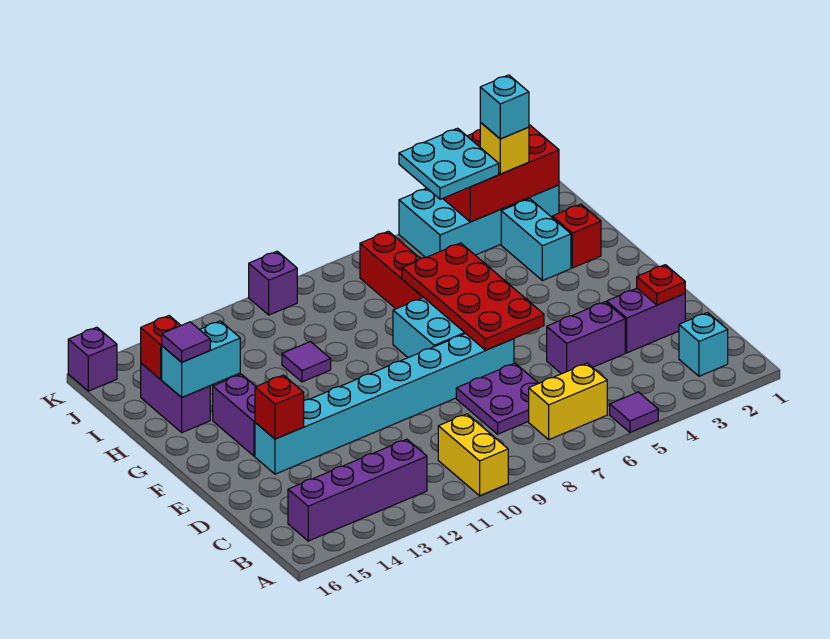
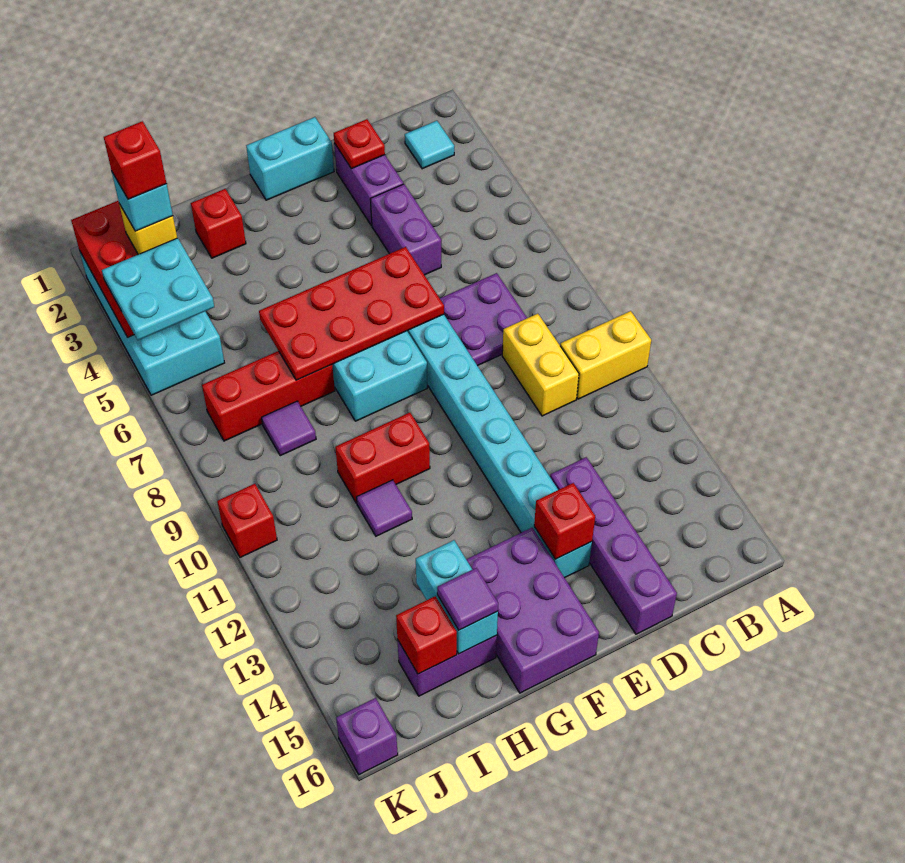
purple tile A5 level 1 -> purple tile I8 level 1
cyan brick B2 level 1 -> cyan tile B2 level 1
yellow brick B6:B7 level 1 -> yellow brick C9:C10 level 1
purple brick B12:B15 level 1 -> purple brick D13:D16 level 1
purple brick F14:G14 level 1 -> purple brick F14:G16 level 1
none -> red brick G10:H10 level 1
cyan brick H3:I3 level 1 -> cyan brick E1:F1 level 1
none -> red brick J3 level 5
purple brick K10 level 1 -> red brick K10 level 1

